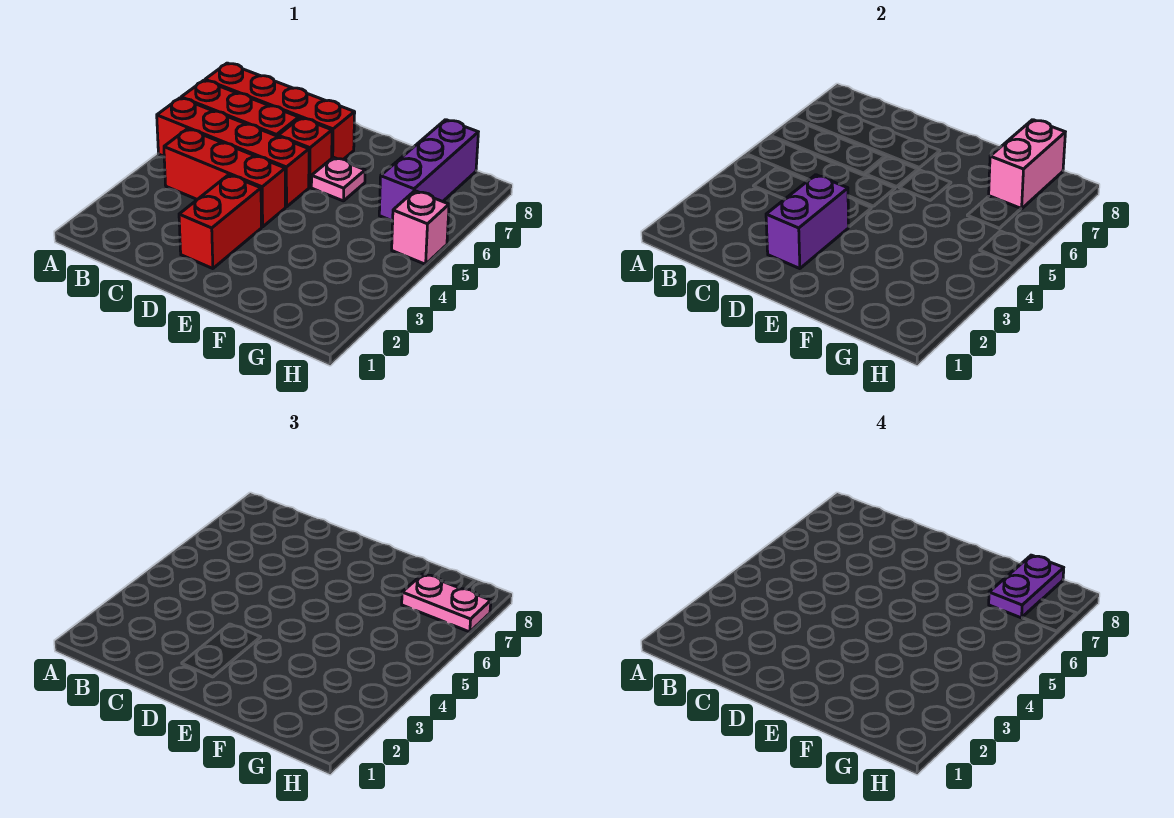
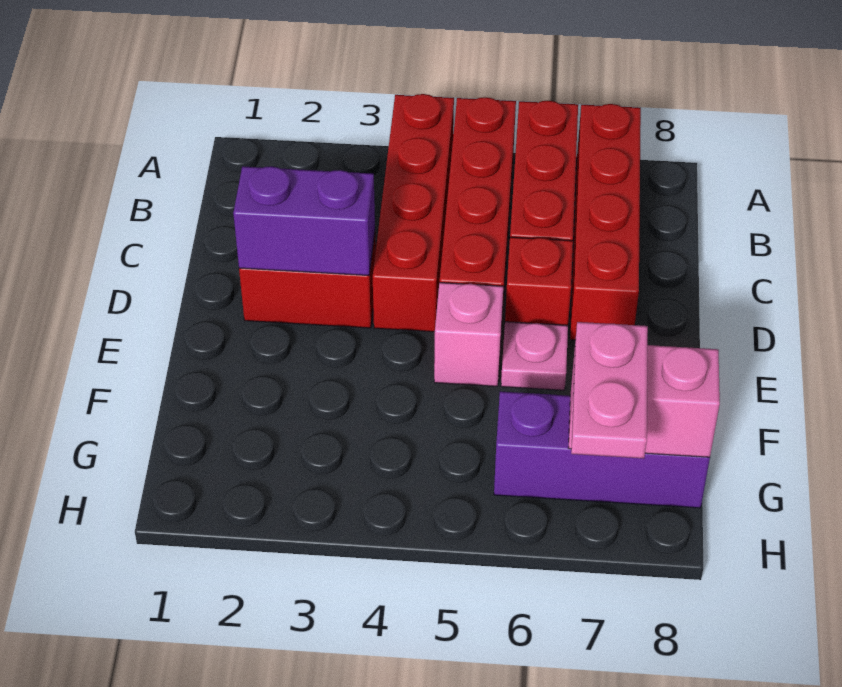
red brick B4:D4 level 1 -> red brick A4:D4 level 1
purple plate G7:G8 level 4 -> none
pink brick H5 level 1 -> pink brick E5 level 1

